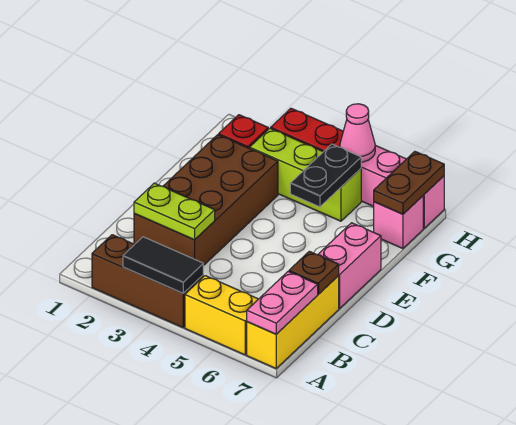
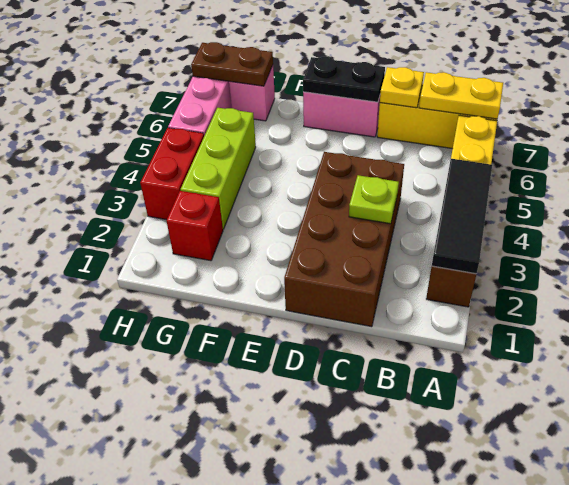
black tile A3:A4 level 2 -> black tile A2:A4 level 2
pink plate A7:B7 level 2 -> yellow plate A7:B7 level 2
brown brick C2:F3 level 1 -> brown brick C1:D4 level 1
lime plate C2:C3 level 2 -> lime plate C3 level 2
brown plate C7 level 2 -> yellow plate C7 level 2
black plate F5:G5 level 2 -> black plate D7:E7 level 2
pink cone H5 level 2 -> none

